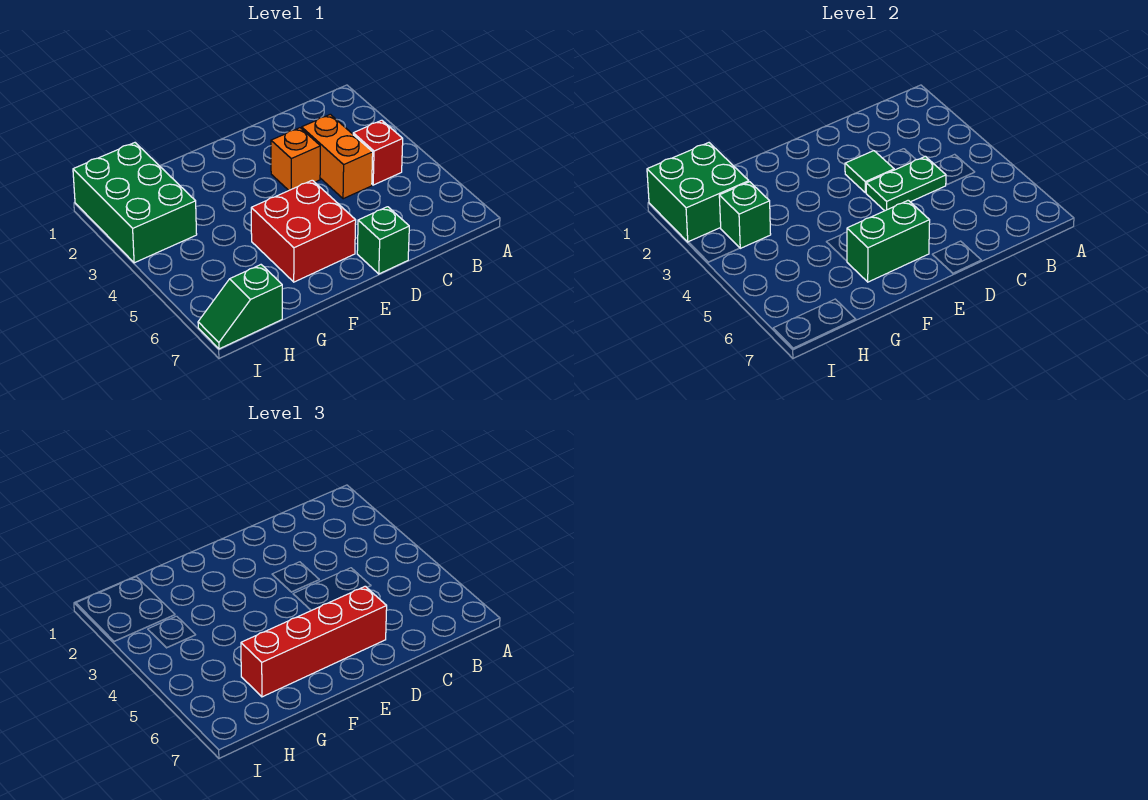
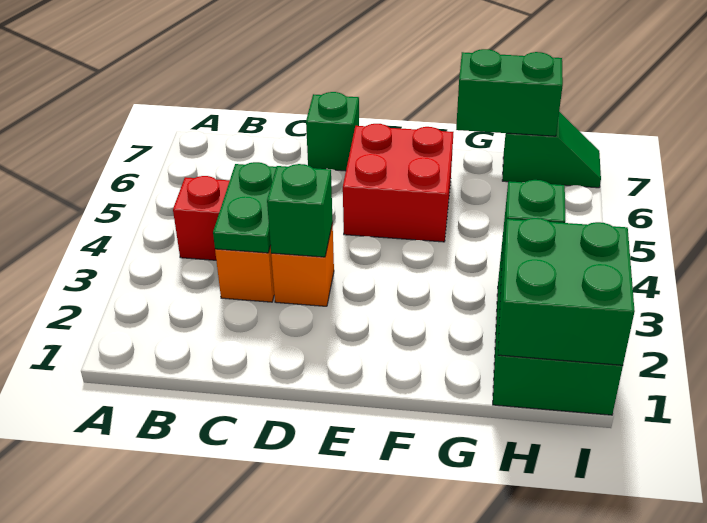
green plate C4:D4 level 2 -> green plate C3:C4 level 2
green tile D3 level 2 -> green brick D3 level 2
red brick D6:G6 level 3 -> none
green brick E6:F6 level 2 -> green brick G7:H7 level 2

